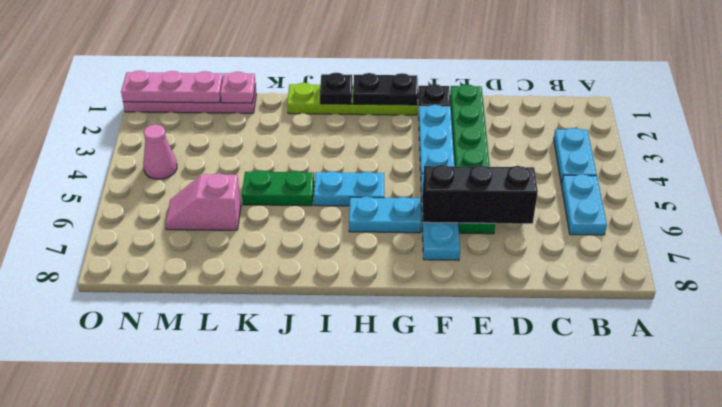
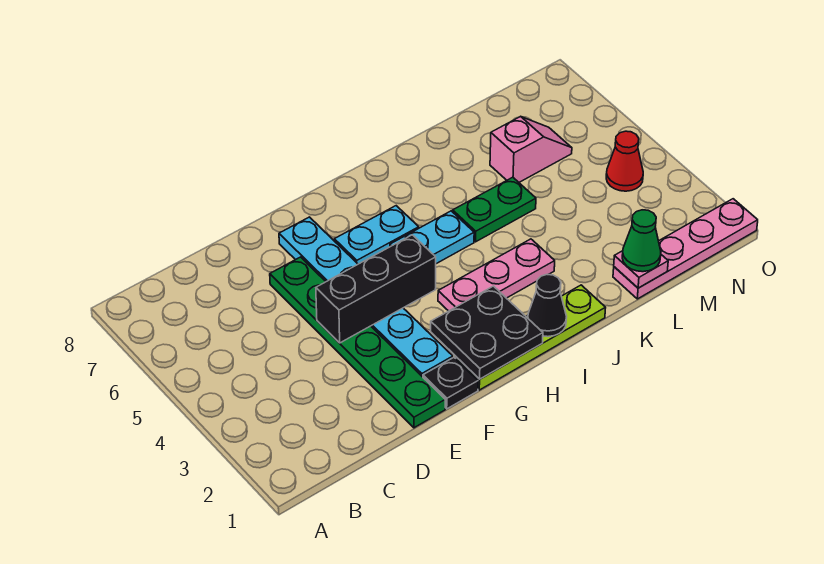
cyan plate B3:B4 level 1 -> none
cyan plate B5:B6 level 1 -> none
black brick D6:F6 level 2 -> black brick E4:G4 level 2
black plate G1:H1 level 2 -> black plate G1:H2 level 2
black plate I1 level 2 -> black cone I1 level 2
none -> green cone L1 level 3
pink plate M1:O1 level 2 -> pink plate H3:J3 level 1
pink cone N4 level 1 -> red cone N4 level 1

